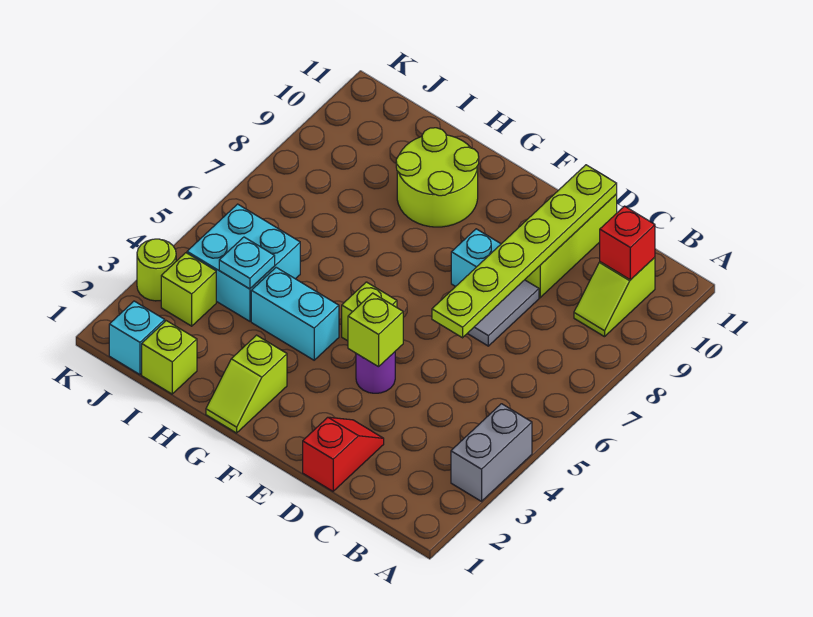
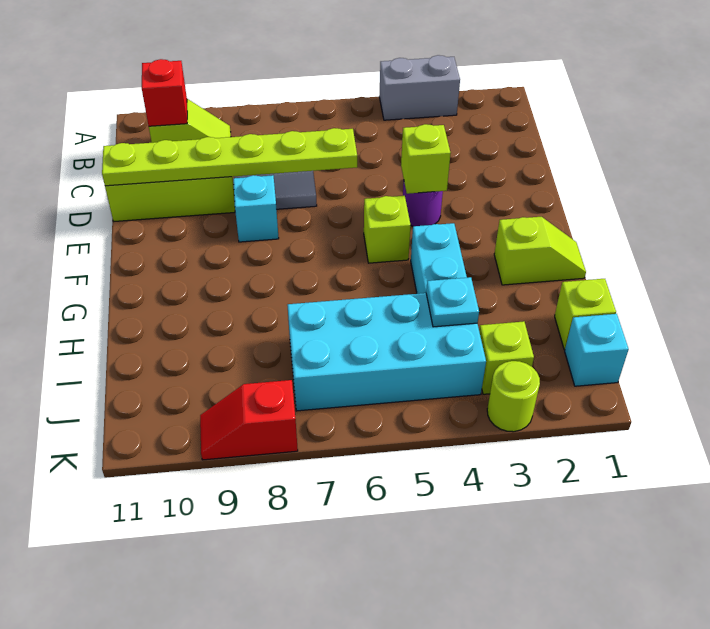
red slope D1:D2 level 1 top 1 -> red slope K8:K9 level 1 top 8
lime round brick G9:H10 level 1 -> none
cyan brick I4:J5 level 1 -> cyan brick I4:J7 level 1

